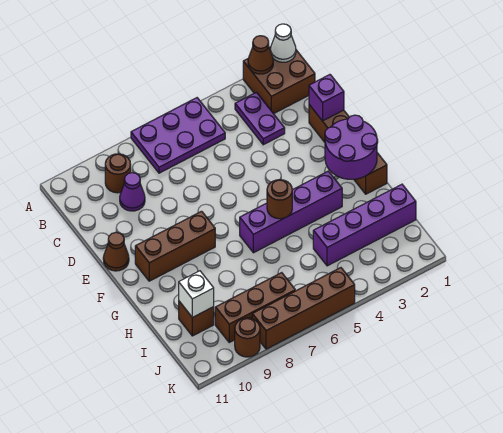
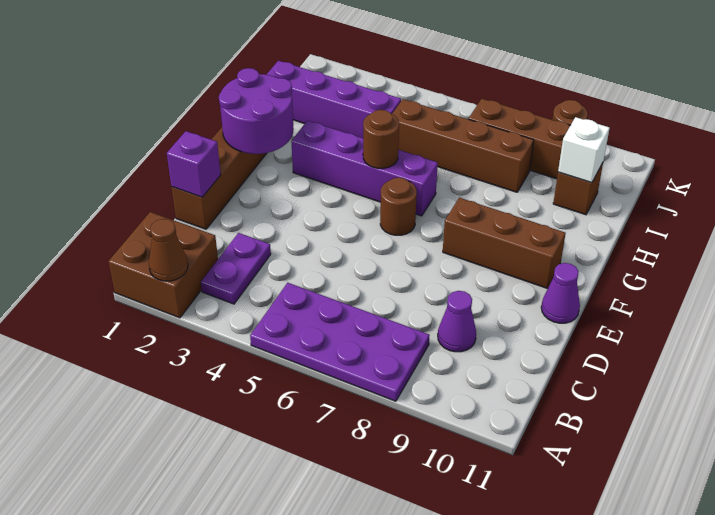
white cone A1 level 2 -> none
purple plate A5:B7 level 1 -> purple plate A5:B8 level 1
brown round brick B9 level 1 -> brown round brick F6 level 1
brown cone E11 level 1 -> purple cone E11 level 1
brown brick K5:K8 level 1 -> brown brick I5:I8 level 1

